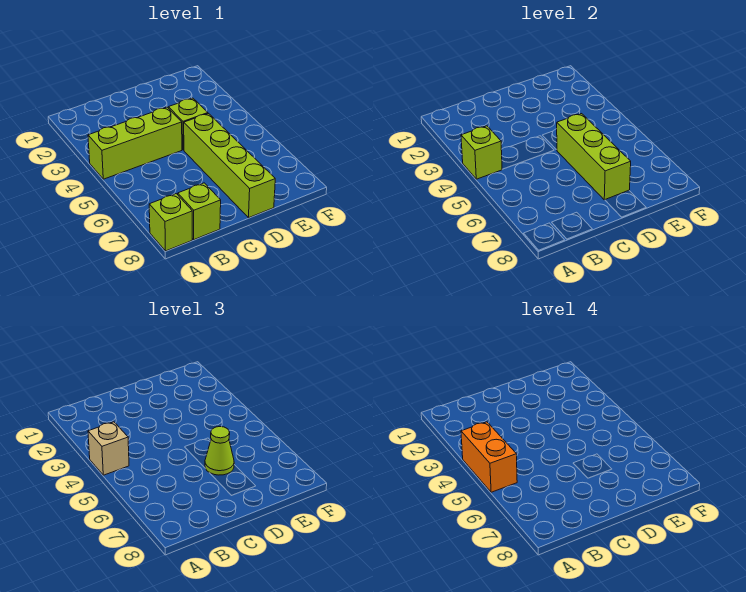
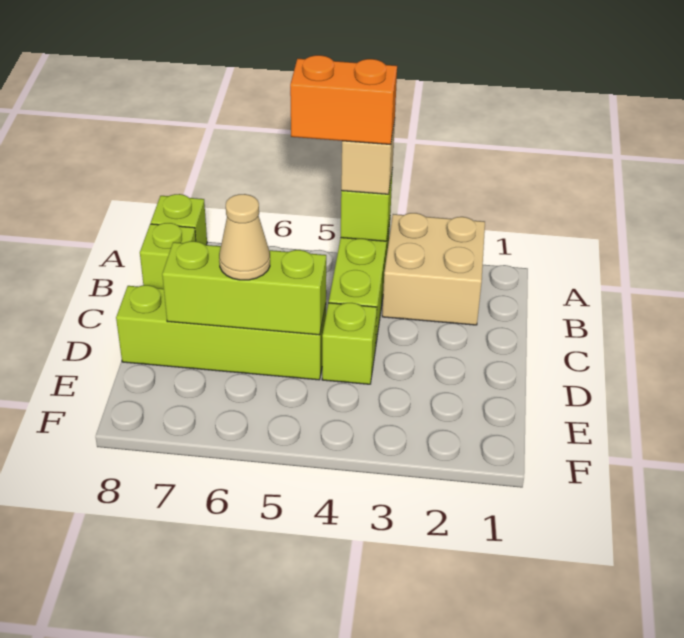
none -> tan brick A2:B3 level 1
lime cone D6 level 3 -> tan cone D6 level 3

